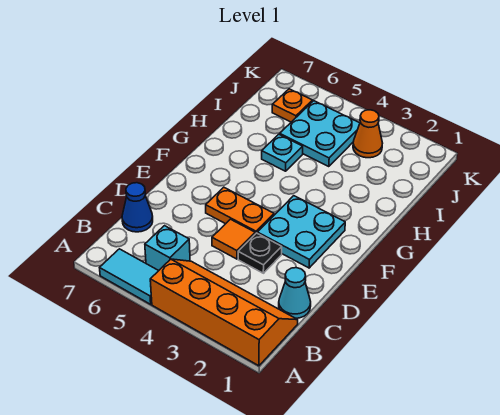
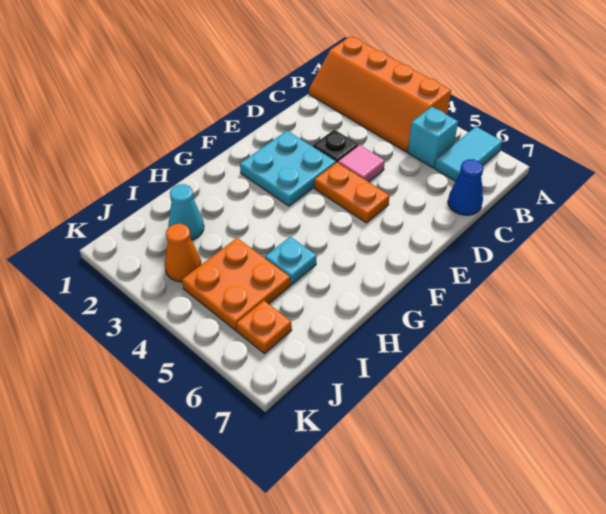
cyan tile A5:A6 level 1 -> cyan tile A6:B6 level 1
cyan cone C1 level 1 -> cyan cone I2 level 1
orange tile D4 level 1 -> pink tile D4 level 1
cyan plate I4:J5 level 1 -> orange plate I4:J5 level 1

